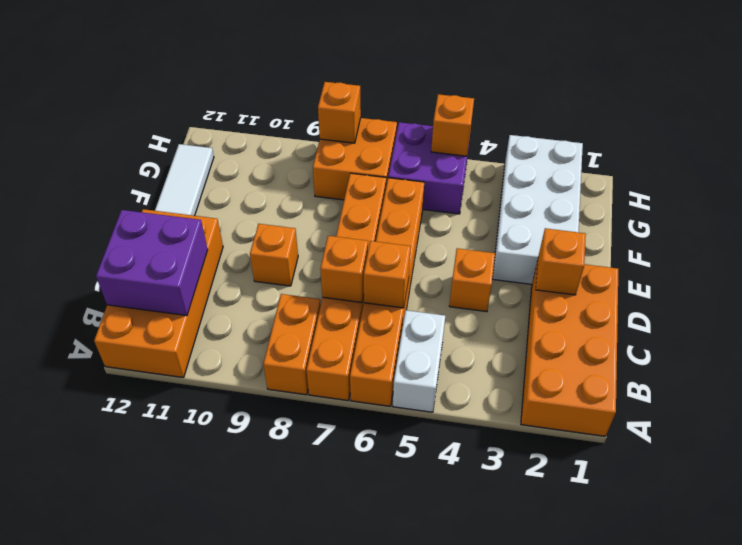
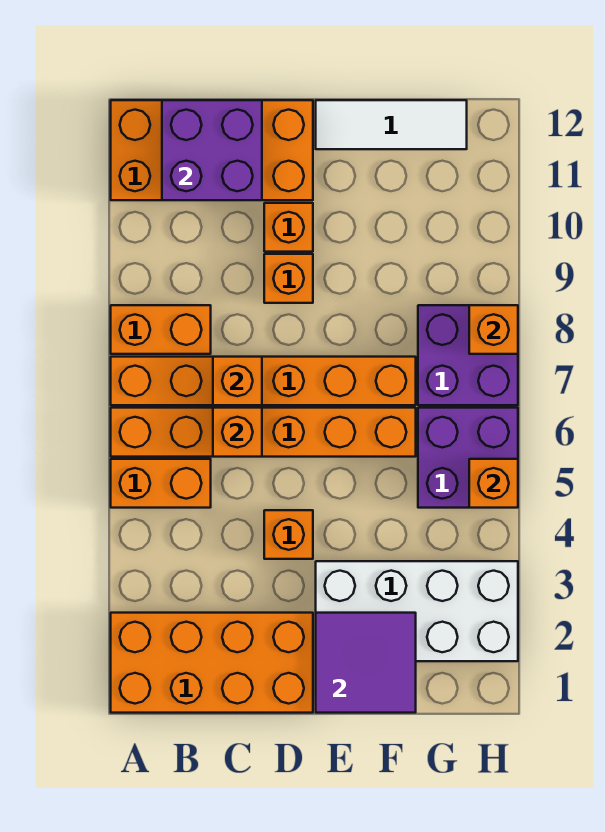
white brick A5:B5 level 1 -> orange brick A5:B5 level 1
orange brick D2 level 2 -> orange brick D10 level 1
none -> purple tile E1:F2 level 2
orange brick G7:H8 level 1 -> purple brick G7:H8 level 1

